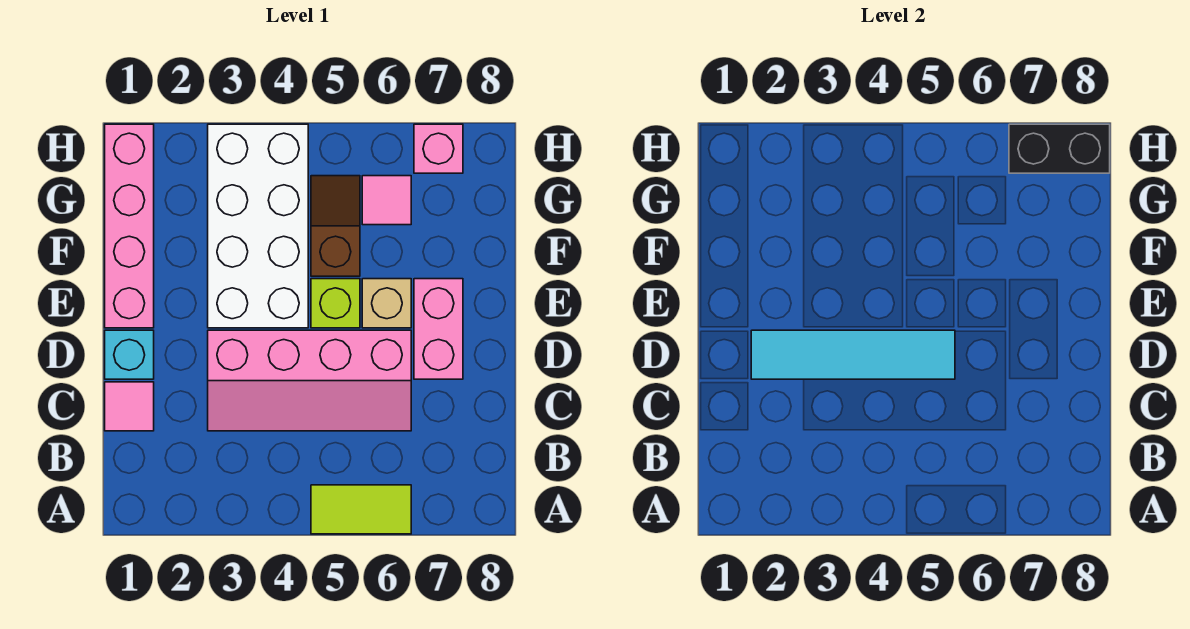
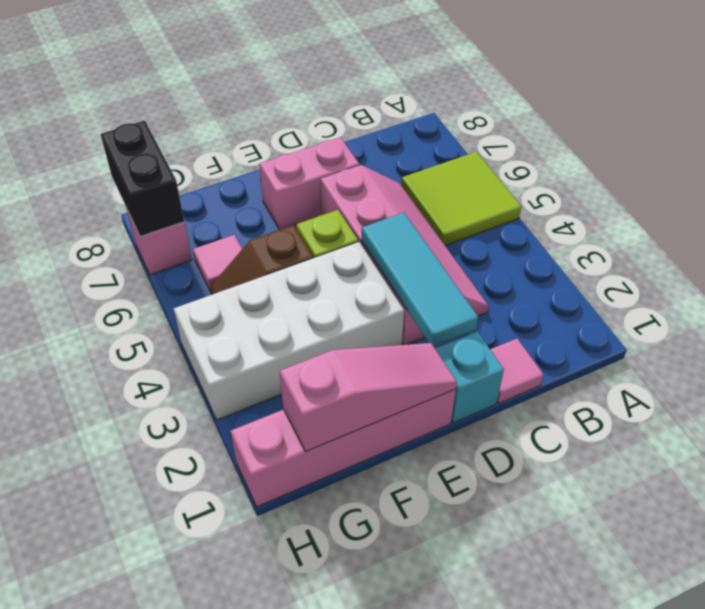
lime tile A5:A6 level 1 -> lime tile A5:B6 level 1
cyan tile D2:D5 level 2 -> cyan tile D2:D4 level 2
none -> pink slope E1:G1 level 2 top G
tan brick E6 level 1 -> none

